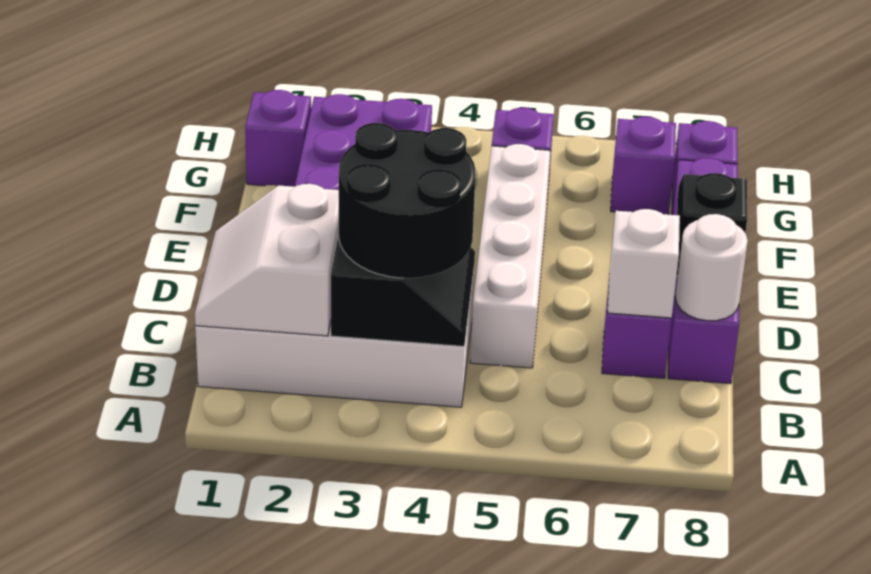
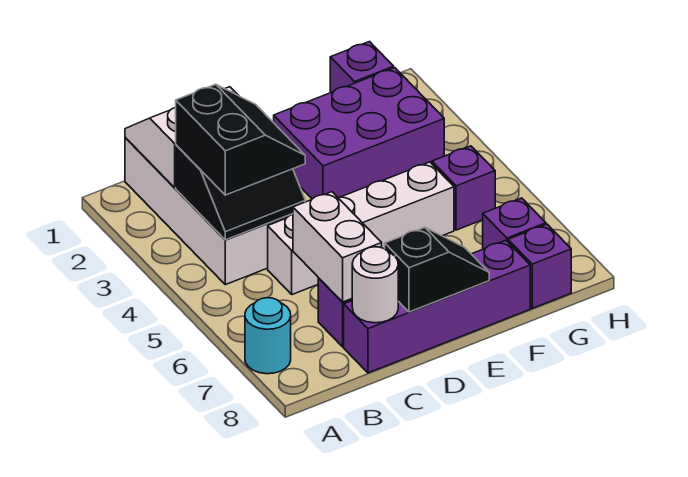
none -> cyan round brick A7 level 1
black round brick B3:C4 level 3 -> black slope B3:C4 level 3 top B
white brick C7 level 2 -> white brick C6:C7 level 2

